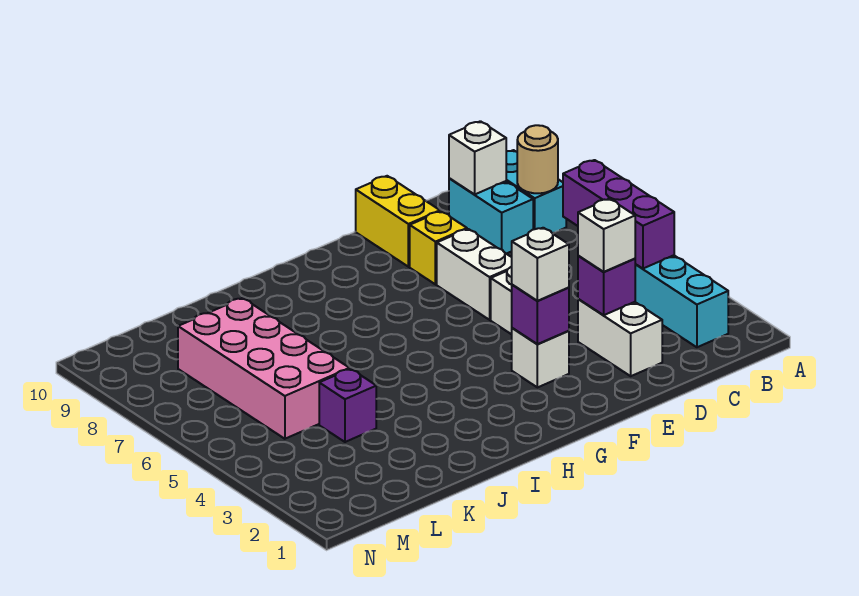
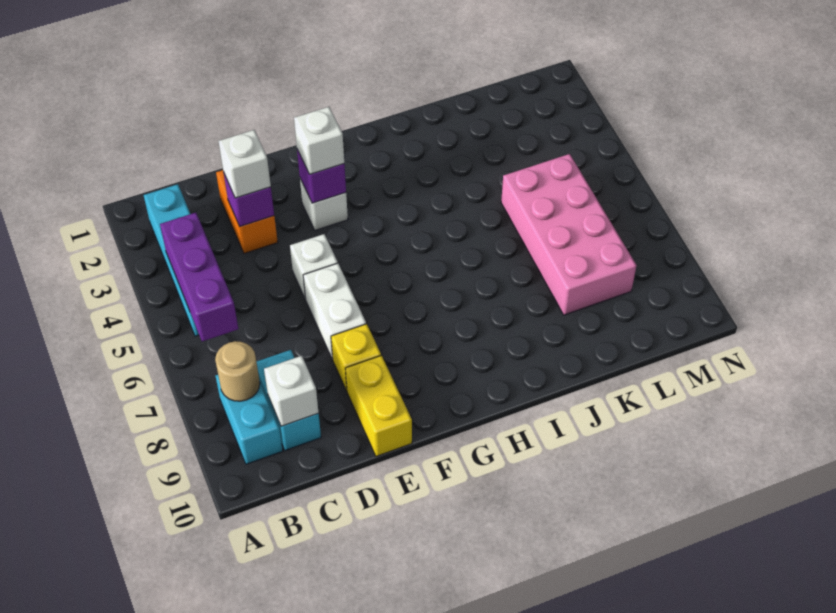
white brick D2:D3 level 1 -> orange brick D2:D3 level 1
purple brick K4 level 1 -> none

